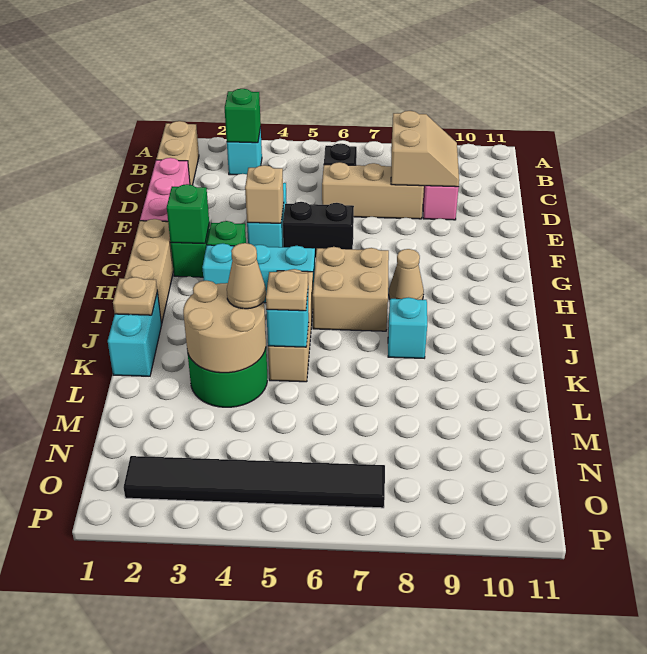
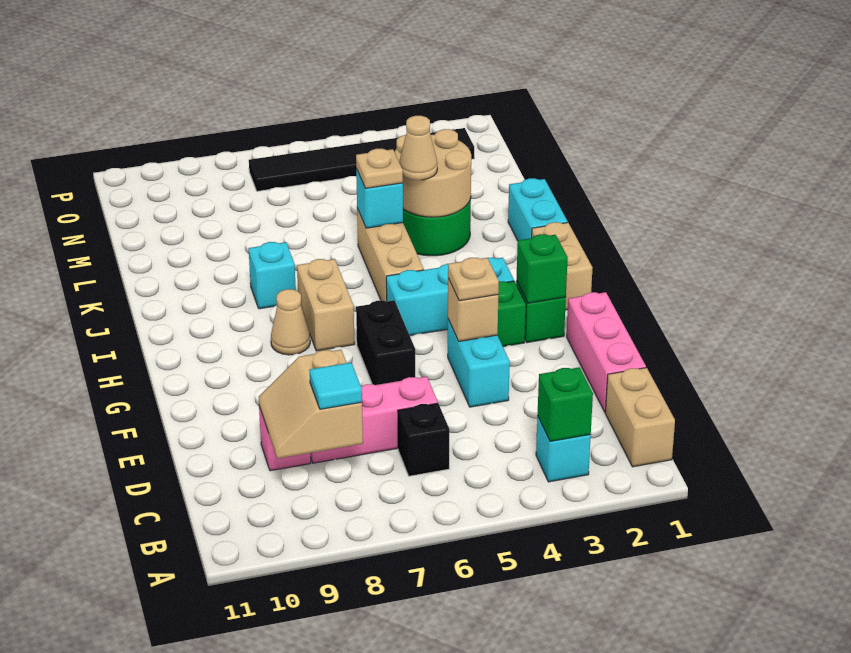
none -> cyan tile C8 level 3
tan brick D6:D8 level 1 -> pink brick D6:D8 level 1
black brick F5:F6 level 1 -> black brick F6:G6 level 1
tan brick G1:I1 level 1 -> tan brick H1:I1 level 1
tan brick H6:I7 level 1 -> tan brick H7:I7 level 1
tan plate J1 level 2 -> tan plate F4 level 3

